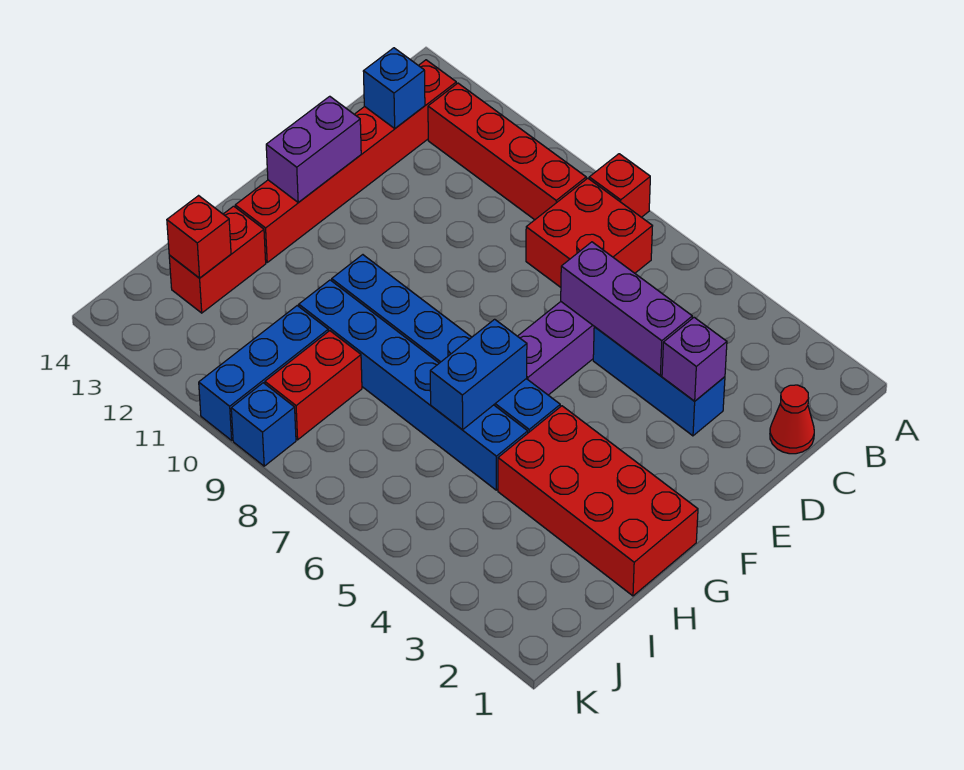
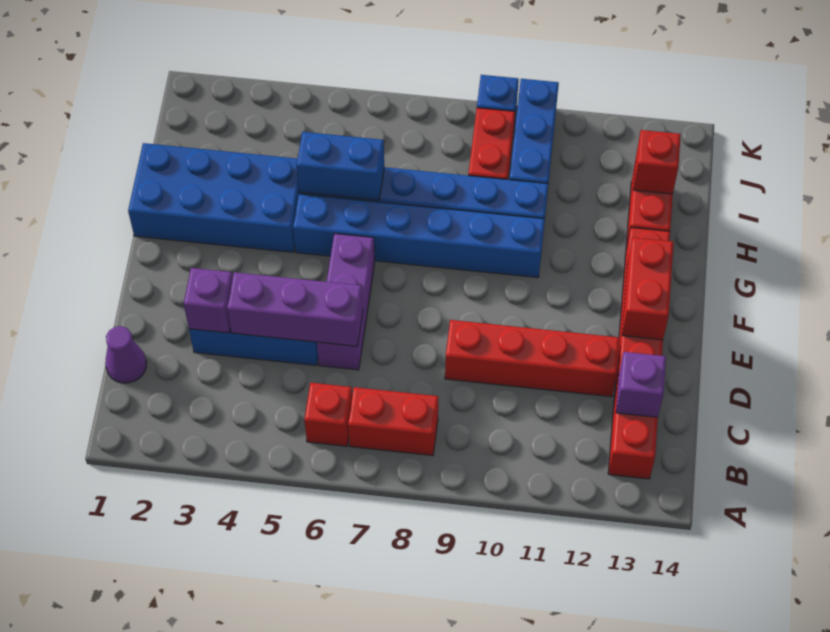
red brick A8 level 1 -> red brick B6 level 1
red brick B7:C8 level 1 -> red brick B7:B8 level 1
red brick B9:B12 level 1 -> red brick D9:D12 level 1
red cone C1 level 1 -> purple cone C1 level 1
blue brick C13 level 2 -> purple brick C13 level 2
purple brick E13:F13 level 2 -> red brick E13:F13 level 2
red brick G1:H4 level 1 -> blue brick G1:H4 level 1
blue brick G6:H6 level 2 -> blue brick H5:H6 level 2

